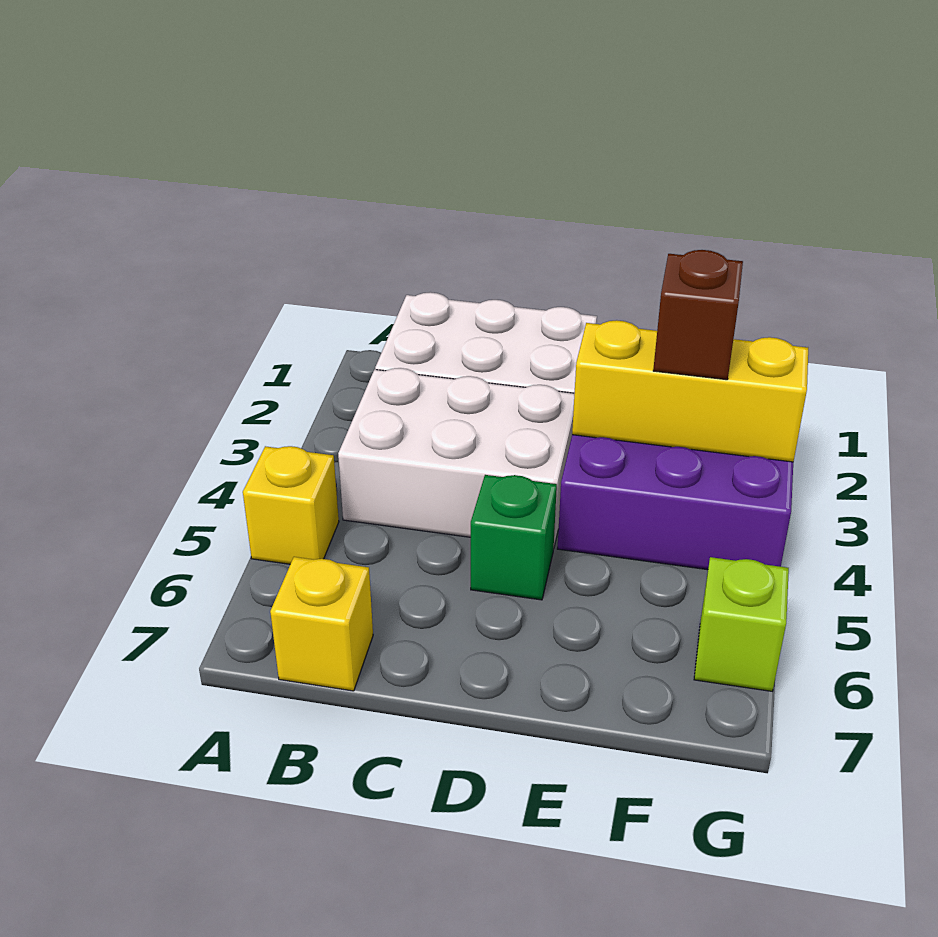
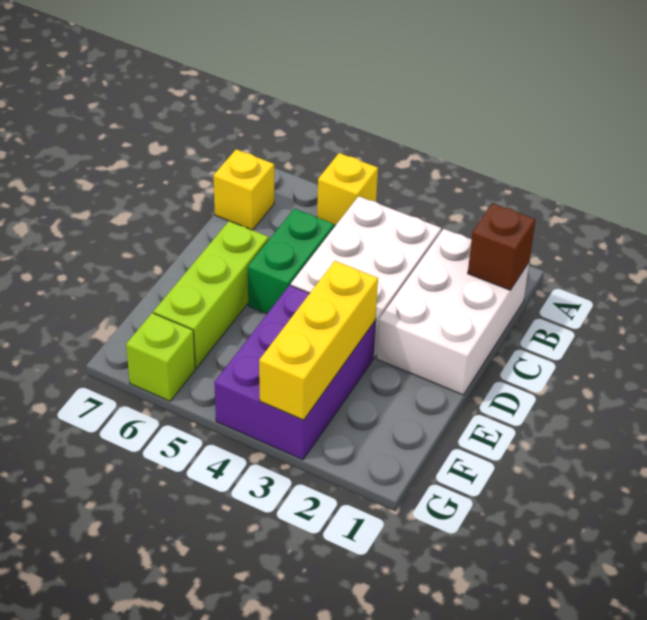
green brick D5 level 1 -> green brick C5:D5 level 1
none -> lime brick D6:F6 level 1
brown brick F3 level 3 -> brown brick B1 level 2

